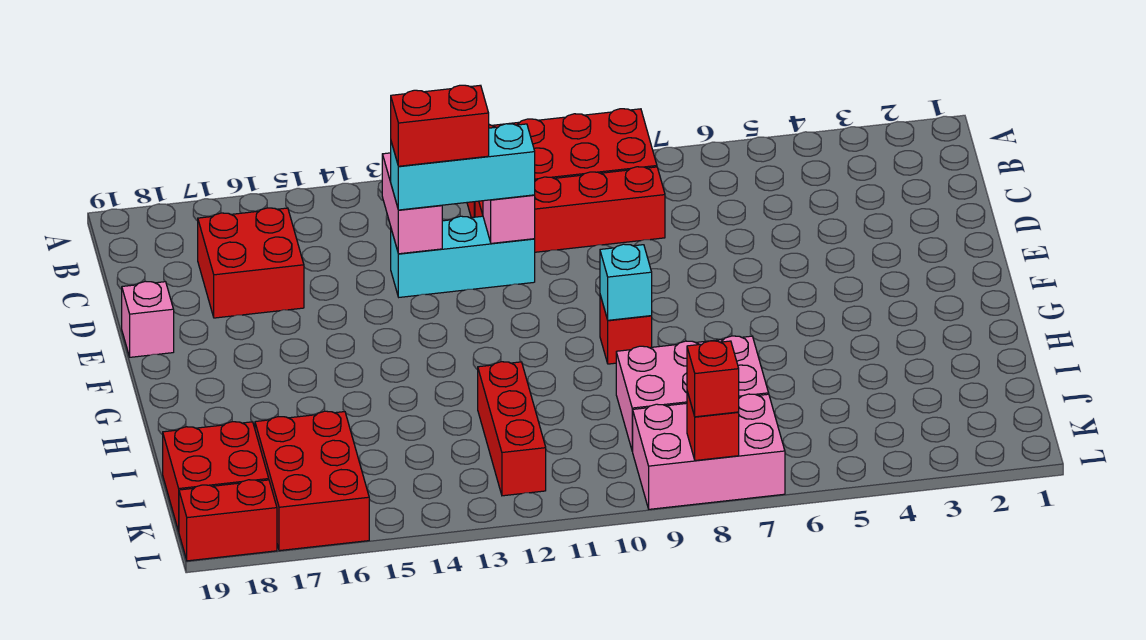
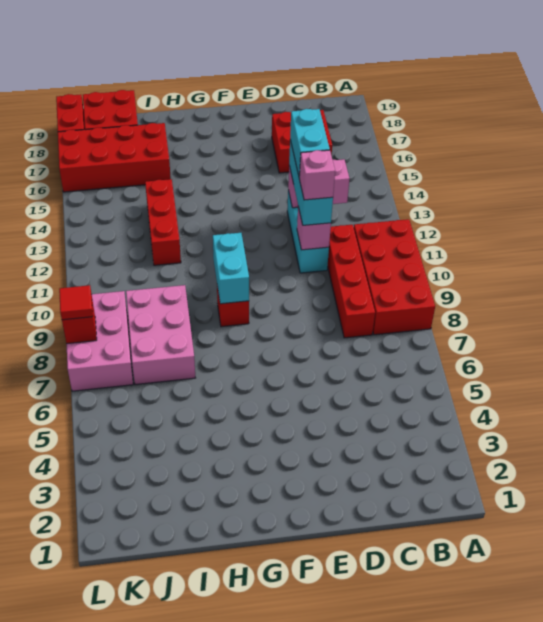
red brick D12:D13 level 4 -> cyan brick D12:D13 level 4
pink brick E19 level 1 -> pink brick D11 level 4
cyan brick G9 level 2 -> cyan brick G9:G10 level 2
red brick I12:K12 level 1 -> red brick I12:I14 level 1
red brick J16:L17 level 1 -> red brick I16:L17 level 1
red brick L8 level 3 -> red tile L8 level 3

